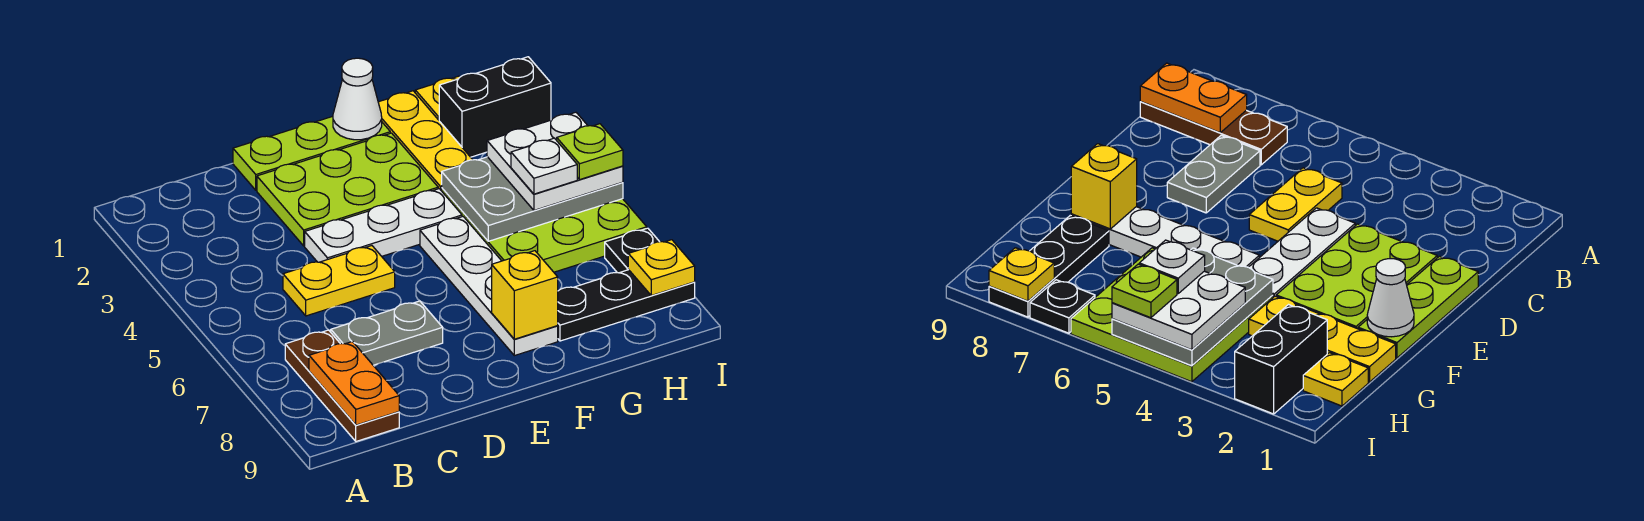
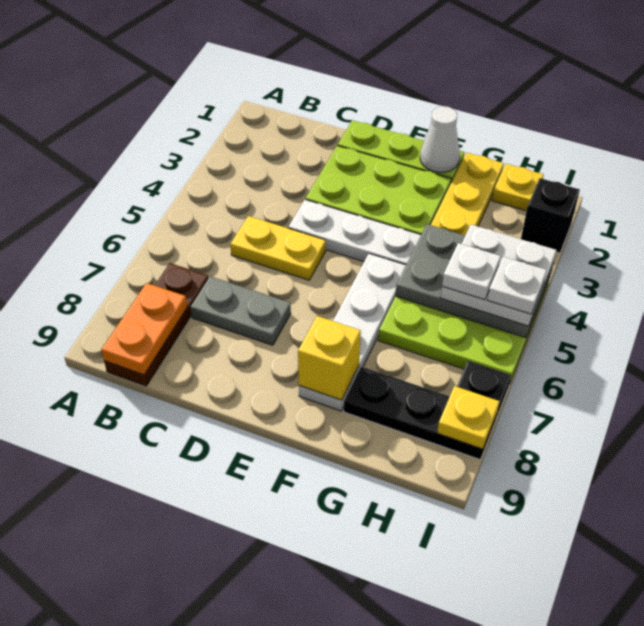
black brick H2:I2 level 1 -> black brick I2 level 1
lime plate I5 level 4 -> white plate I5 level 4

